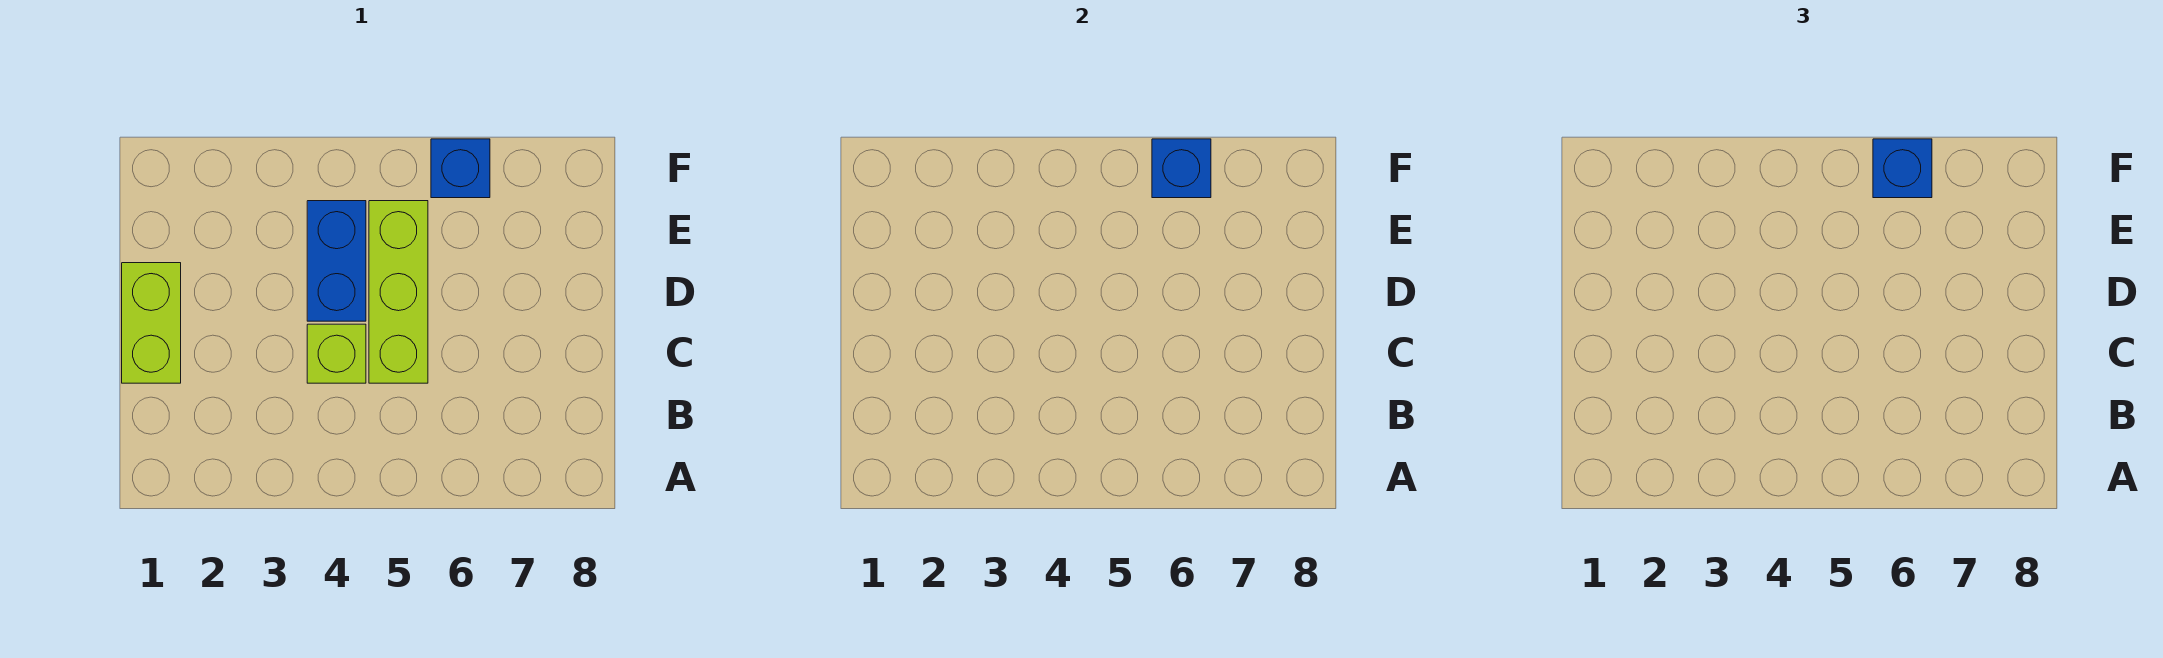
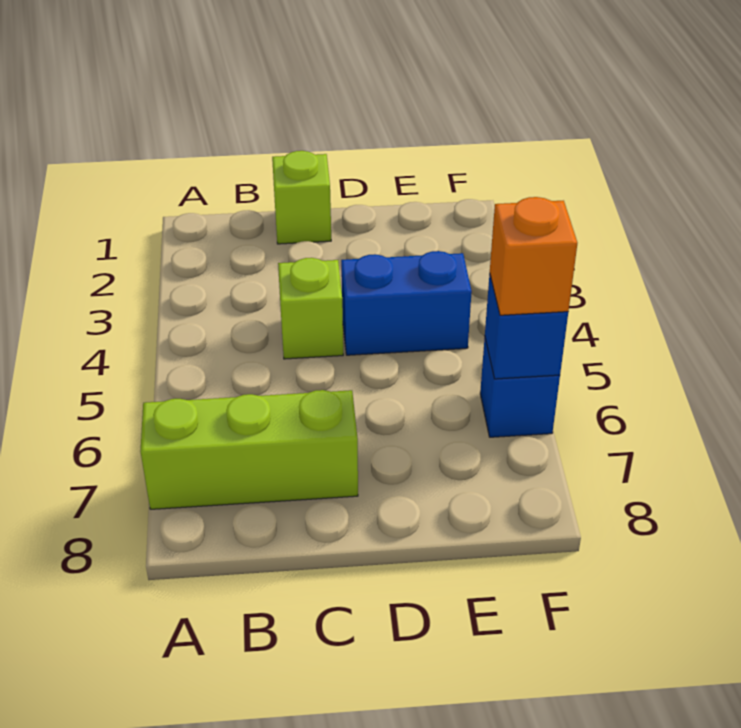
lime brick C1:D1 level 1 -> lime brick C1 level 1
lime brick C5:E5 level 1 -> lime brick A7:C7 level 1
blue brick F6 level 3 -> orange brick F6 level 3

